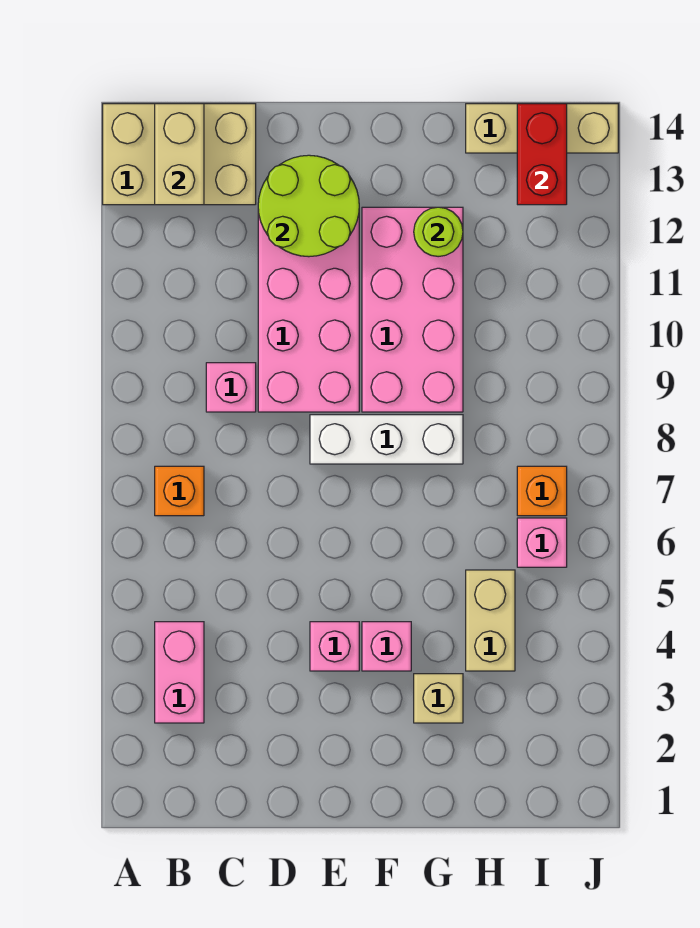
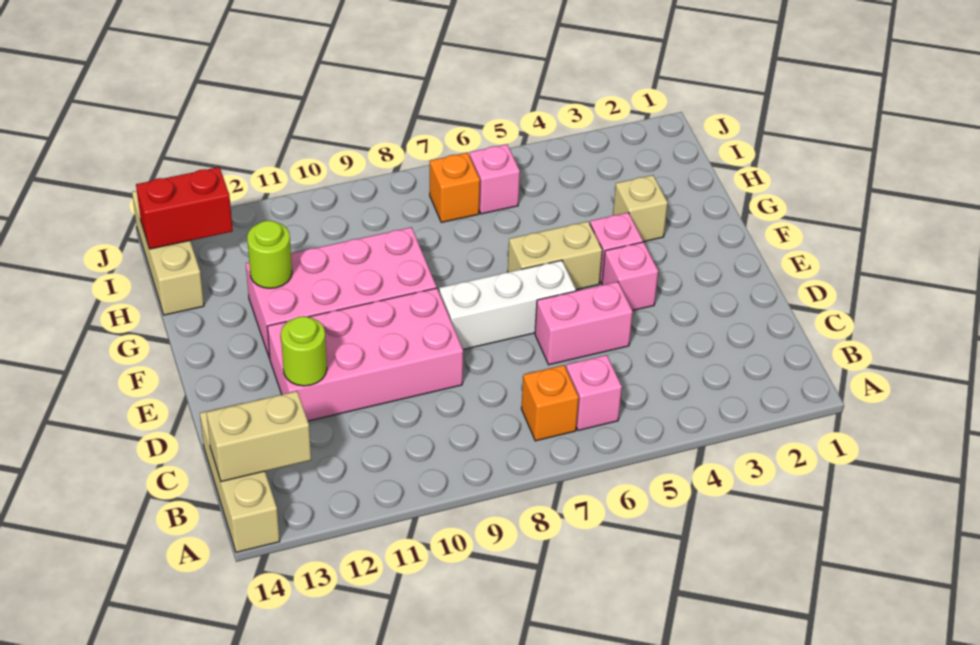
tan brick A13:C14 level 1 -> tan brick A14:C14 level 1
pink brick B3:B4 level 1 -> pink brick D5:D6 level 1
pink brick C9 level 1 -> pink brick B6 level 1
lime round brick D12:E13 level 2 -> lime round brick D12 level 2
white brick E8:G8 level 1 -> white brick E6:E8 level 1
tan brick H4:H5 level 1 -> tan brick F5:F6 level 1

